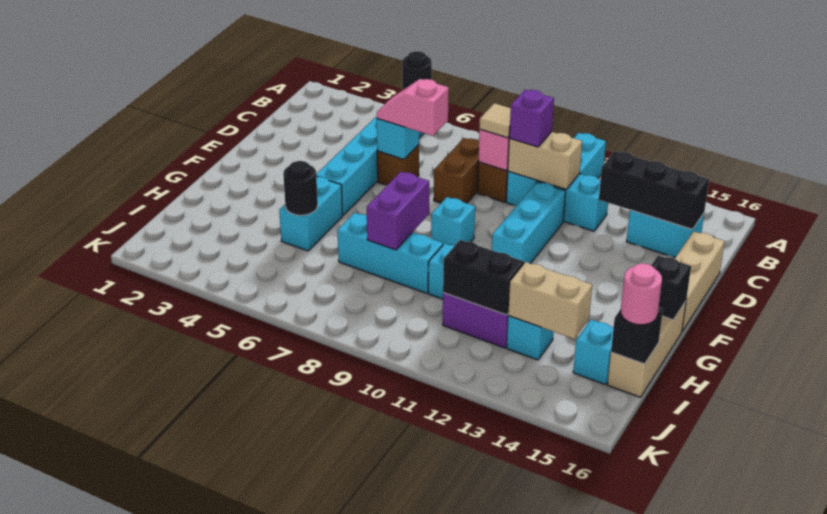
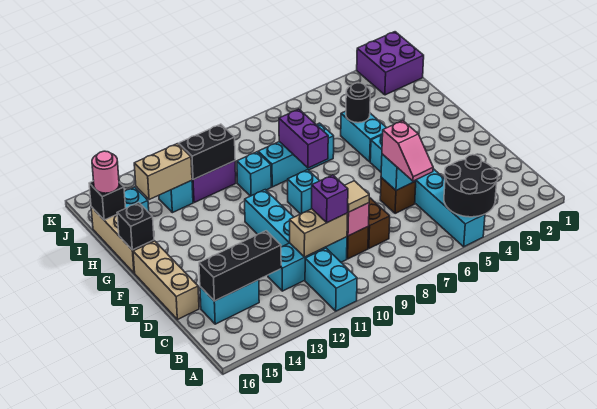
black round brick A5 level 2 -> black round brick A4:B5 level 2
pink slope D6:D7 level 3 top 7 -> pink slope C6:D6 level 3 top D
none -> purple brick J1:K2 level 1

